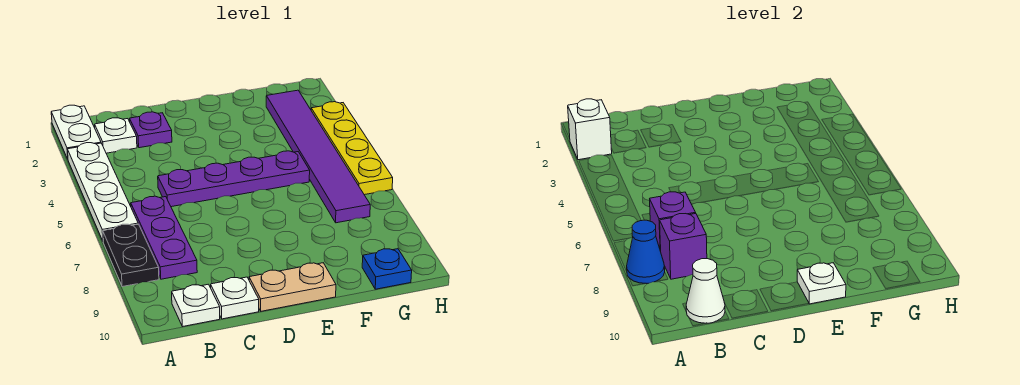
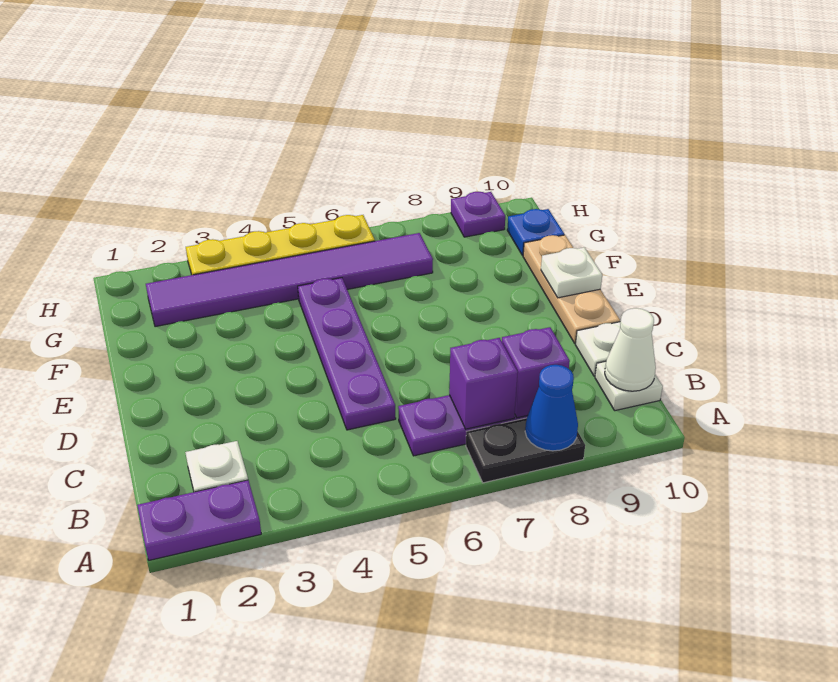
white plate A1:A2 level 1 -> purple plate A1:A2 level 1
white brick A2 level 2 -> none
white plate A3:A6 level 1 -> none
purple plate C2 level 1 -> purple plate H9 level 1
tan plate D10:E10 level 1 -> tan plate D10:F10 level 1

